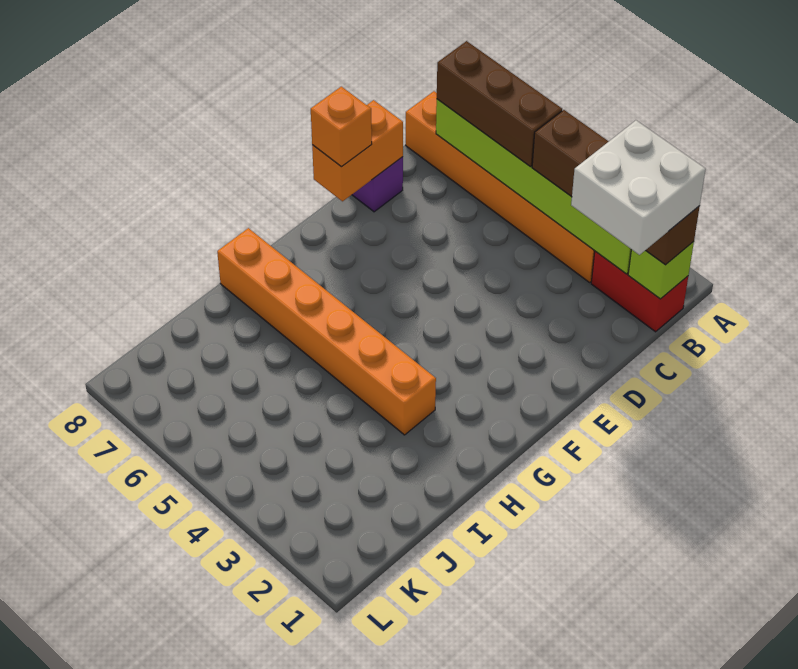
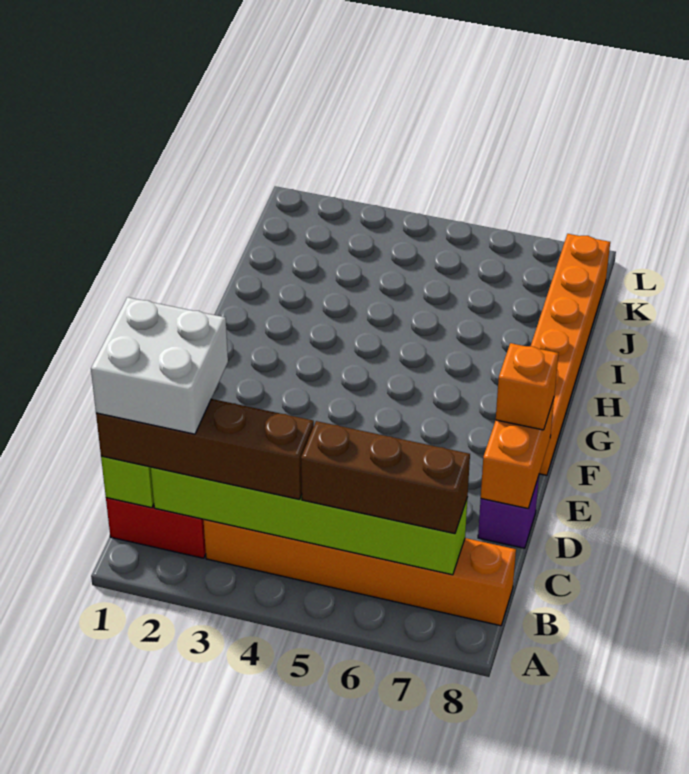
orange brick H3:H8 level 1 -> orange brick F8:K8 level 1

